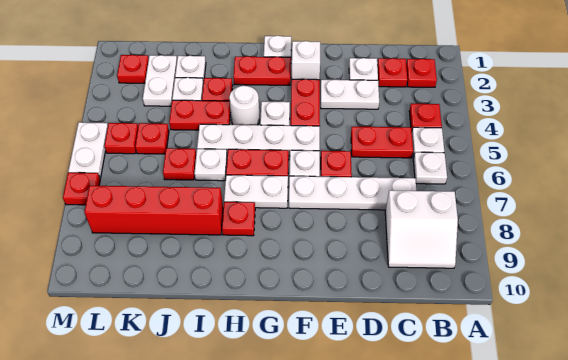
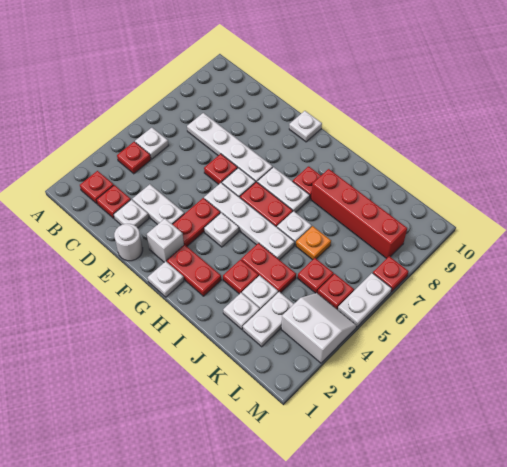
white plate B6 level 1 -> white plate F10 level 1
white slope B8:C9 level 1 top 8 -> white slope L3:M4 level 1 top 3
red plate C5:D5 level 1 -> none
white round brick H4 level 1 -> white round brick E1 level 1
red plate J6 level 1 -> orange plate J6 level 1
red plate L2 level 1 -> none

